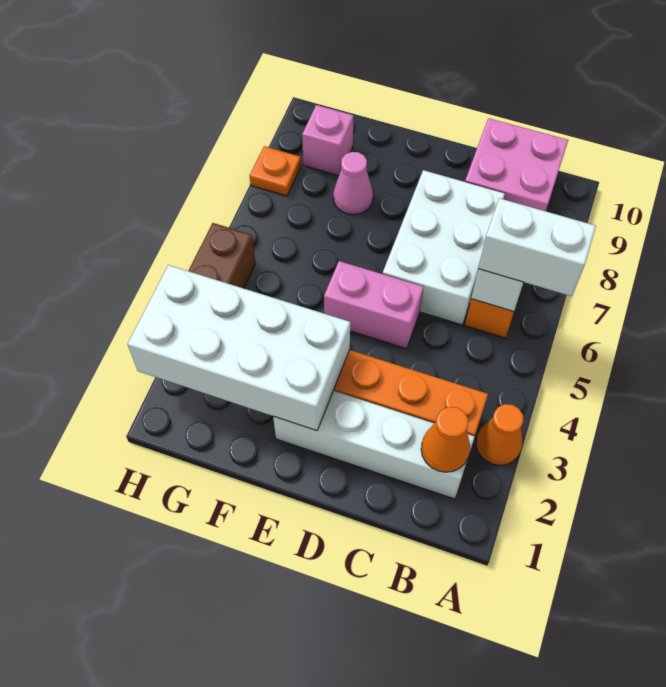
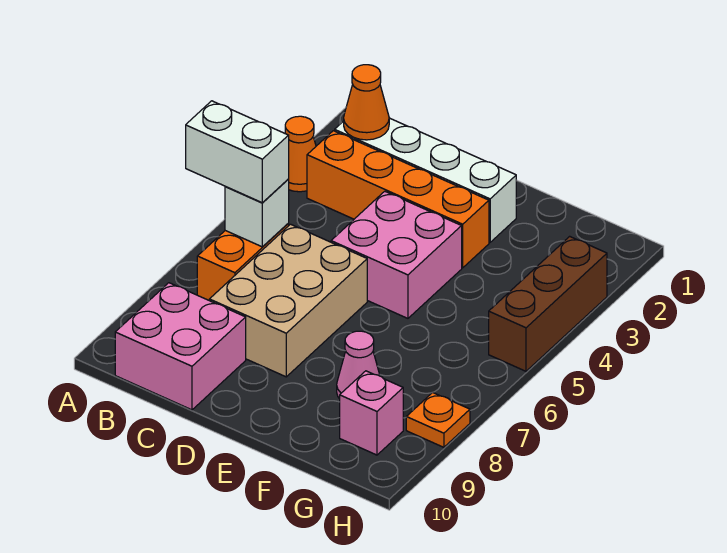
white brick C6:D8 level 1 -> tan brick C6:D8 level 1
pink brick D5:E5 level 1 -> pink brick D4:E5 level 1
white brick E2:H3 level 2 -> none

